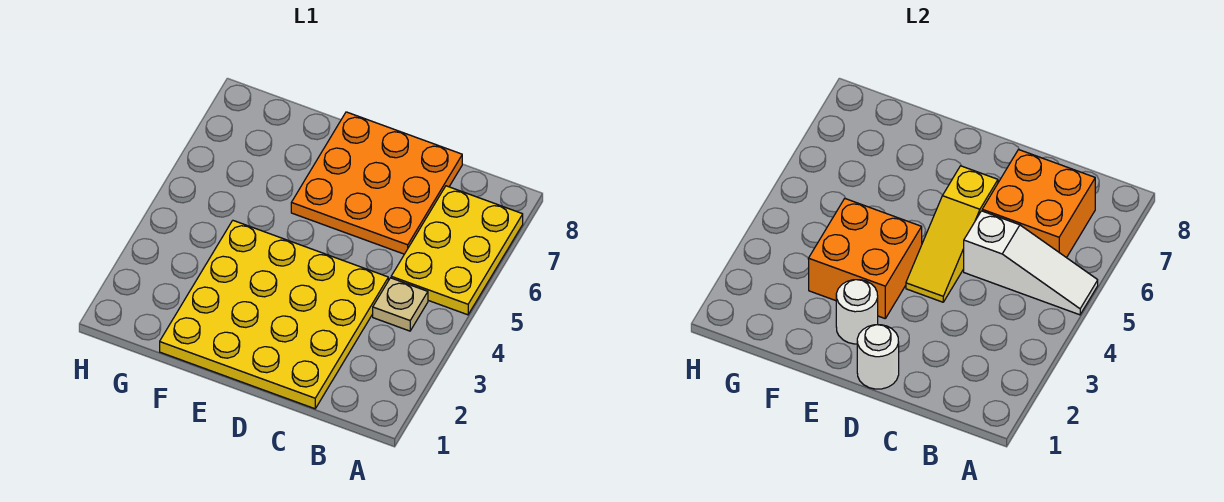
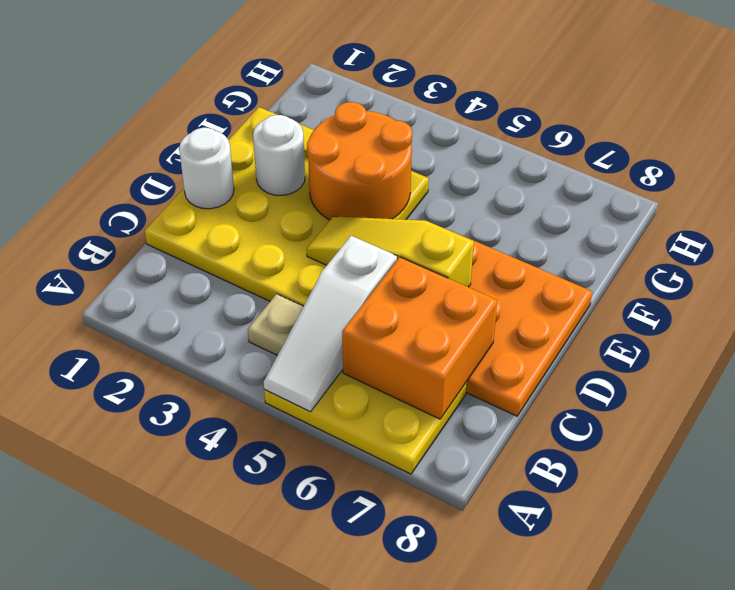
orange brick E3:F4 level 2 -> orange round brick E3:F4 level 2

